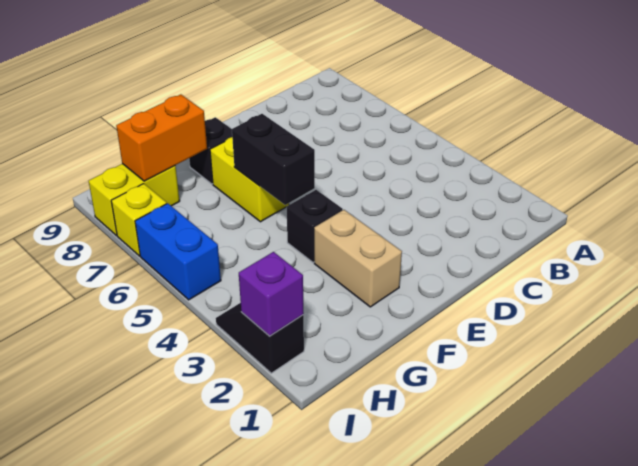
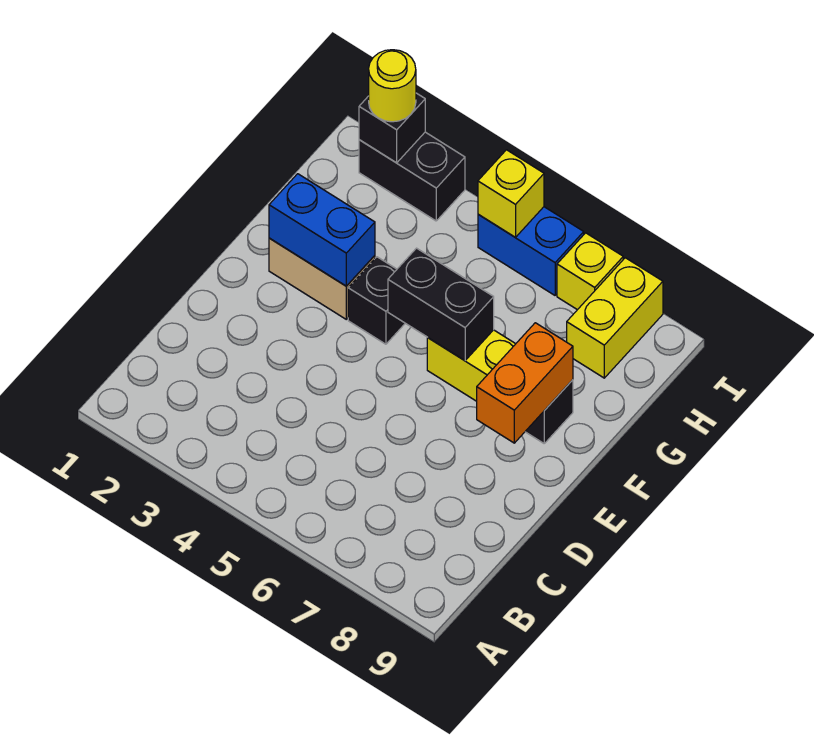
none -> blue brick F2:F3 level 2
orange brick G8:H8 level 2 -> orange brick E8:F8 level 2
black slope I2:I3 level 1 top 2 -> black brick I2:I3 level 1
purple brick I2 level 2 -> black brick I2 level 2
none -> yellow round brick I2 level 3
none -> yellow brick I5 level 2

